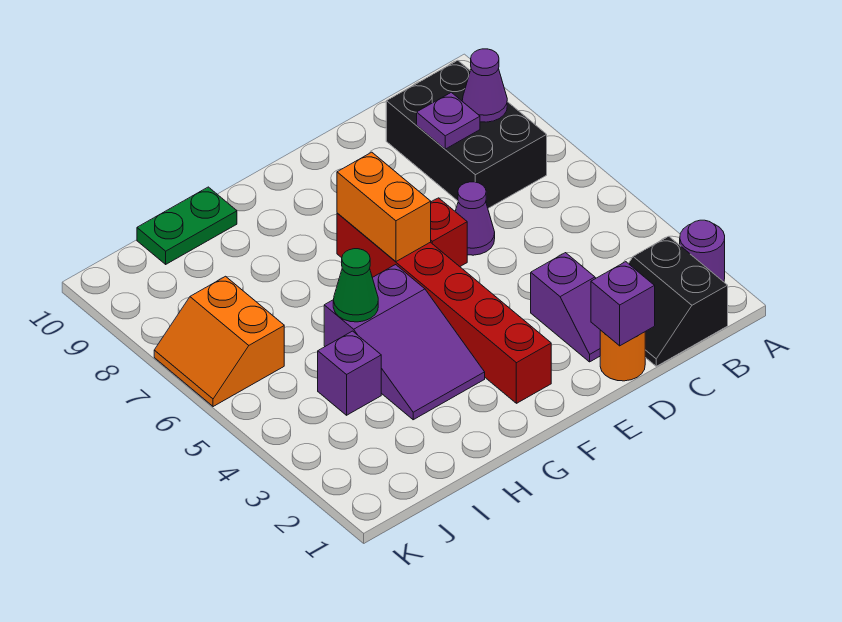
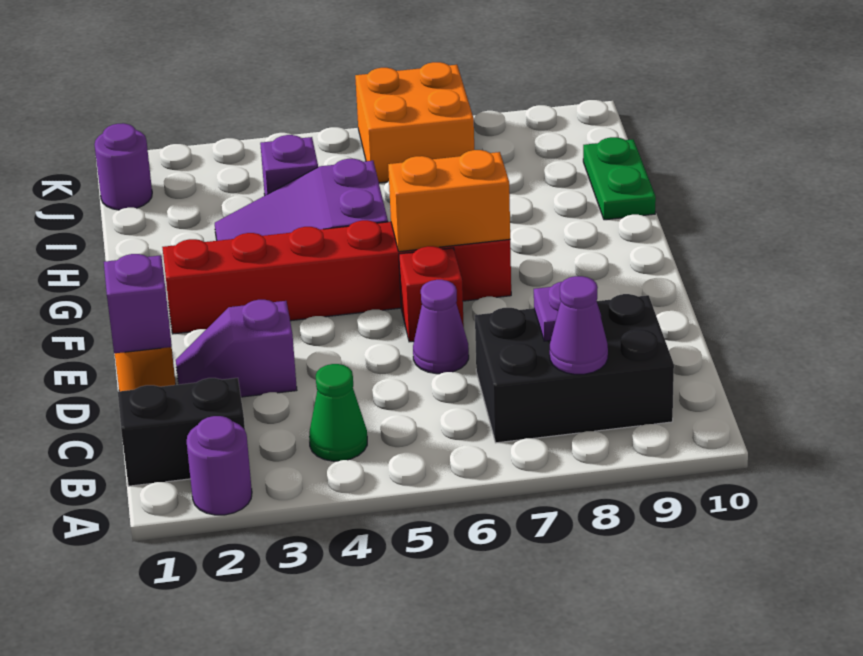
green cone H5 level 2 -> green cone B4 level 1
none -> purple round brick J1 level 1
orange slope J6:K7 level 1 top J -> orange brick J6:K7 level 1

